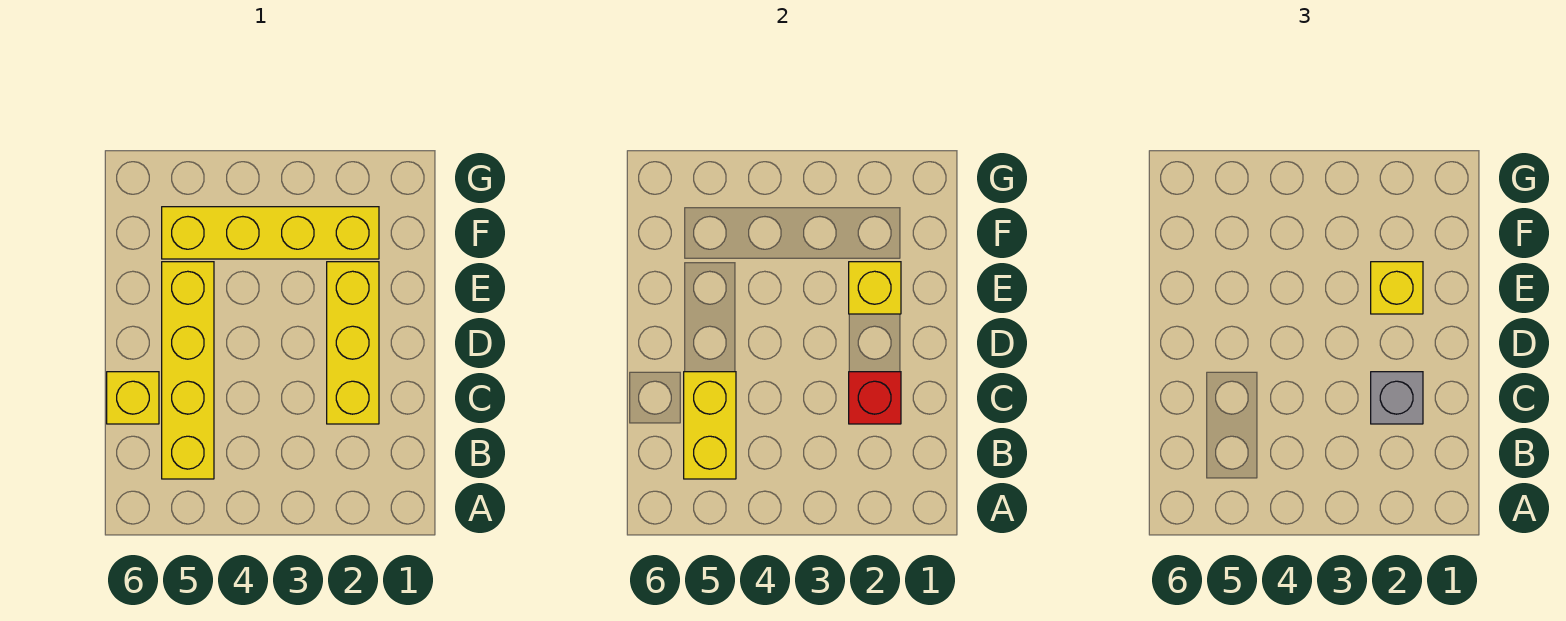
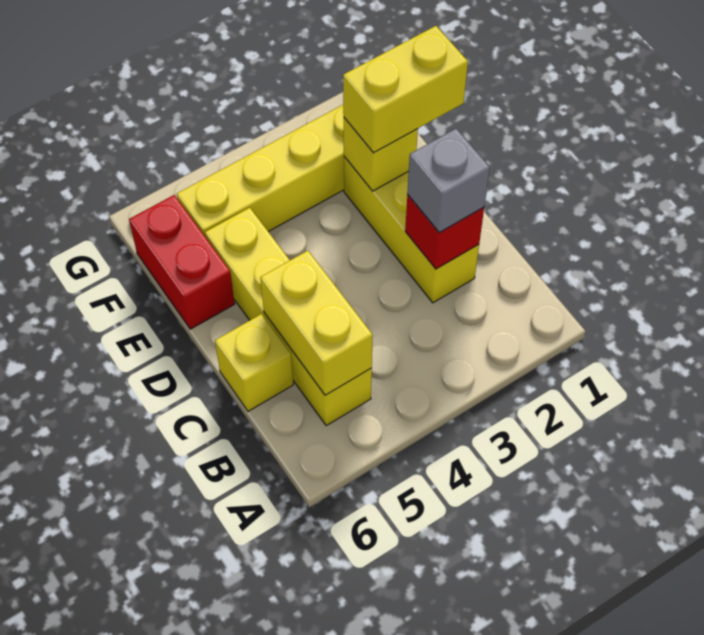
yellow brick E2 level 3 -> yellow brick E1:E2 level 3
none -> red brick E6:F6 level 1

